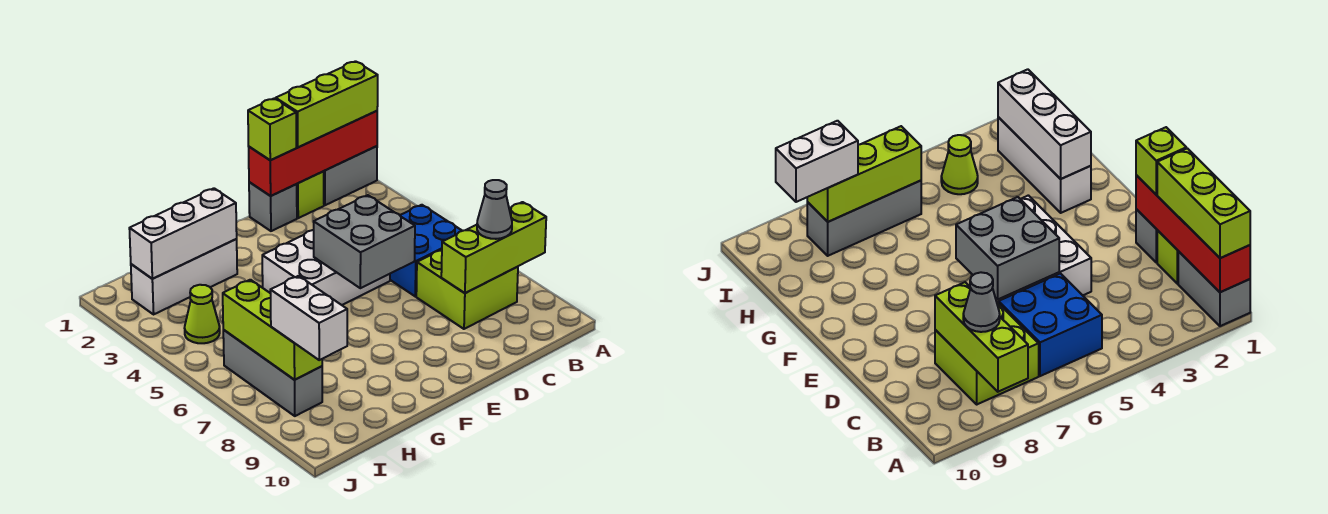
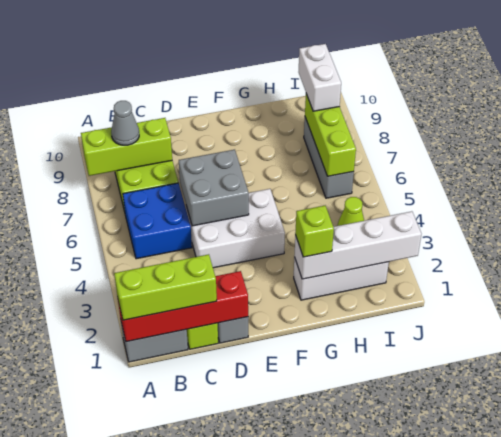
lime brick D1 level 3 -> lime brick G2 level 3
white brick G2:I2 level 2 -> white brick G2:J2 level 2

